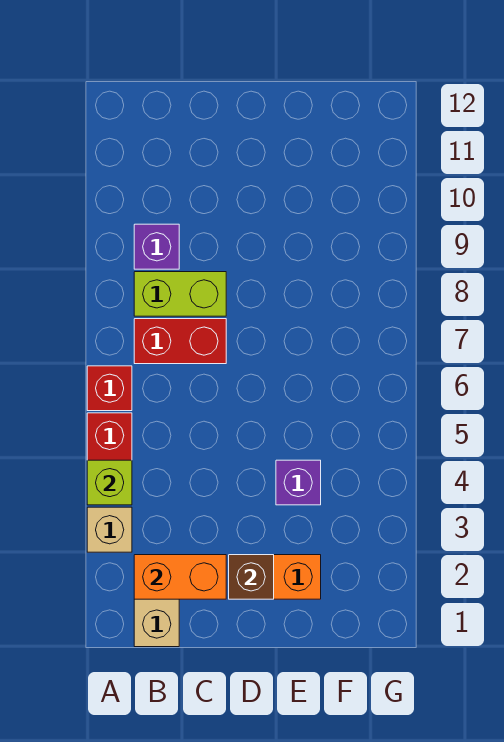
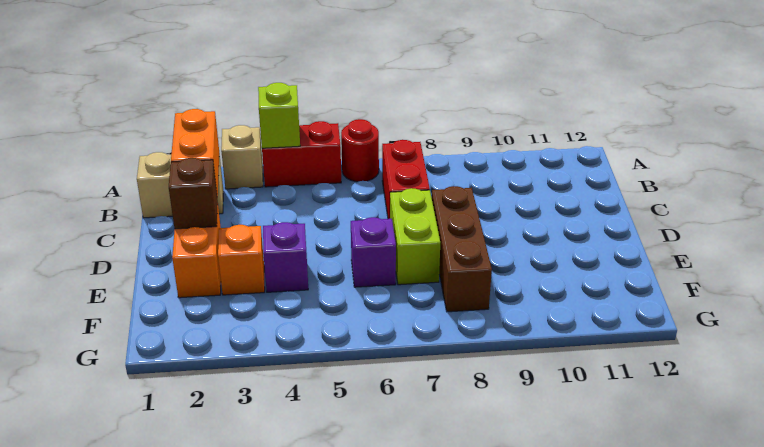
red brick A6 level 1 -> red round brick A6 level 1
lime brick B8:C8 level 1 -> lime brick D7:E7 level 1
purple brick B9 level 1 -> purple brick E6 level 1
none -> brown brick D8:F8 level 1
none -> orange brick E3 level 1

